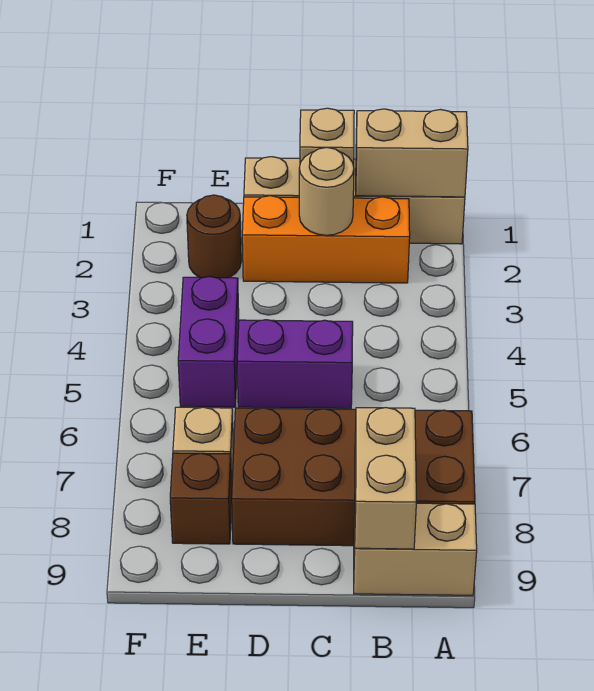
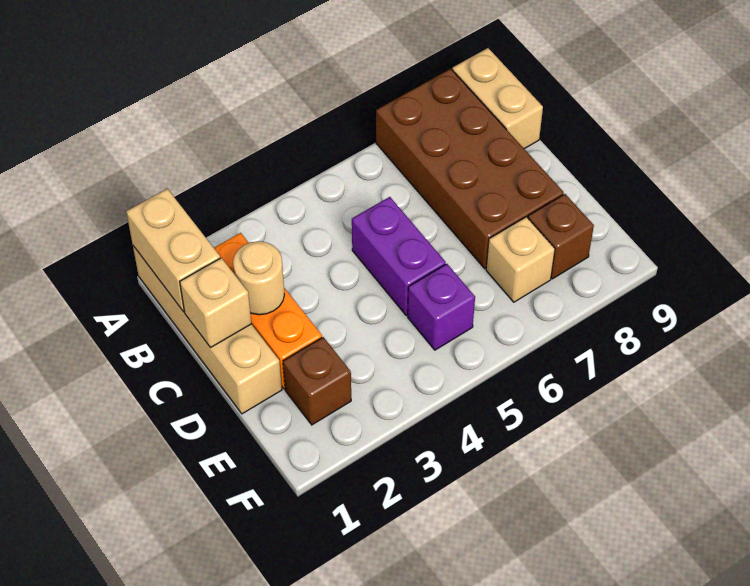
tan brick B8:B9 level 2 -> none
brown round brick E2 level 1 -> brown brick E2 level 1
purple brick E4:E5 level 1 -> purple brick E5 level 1

